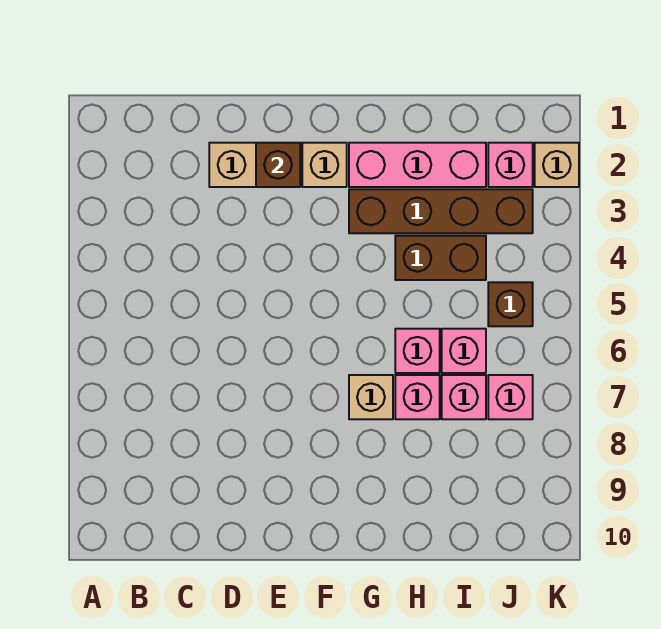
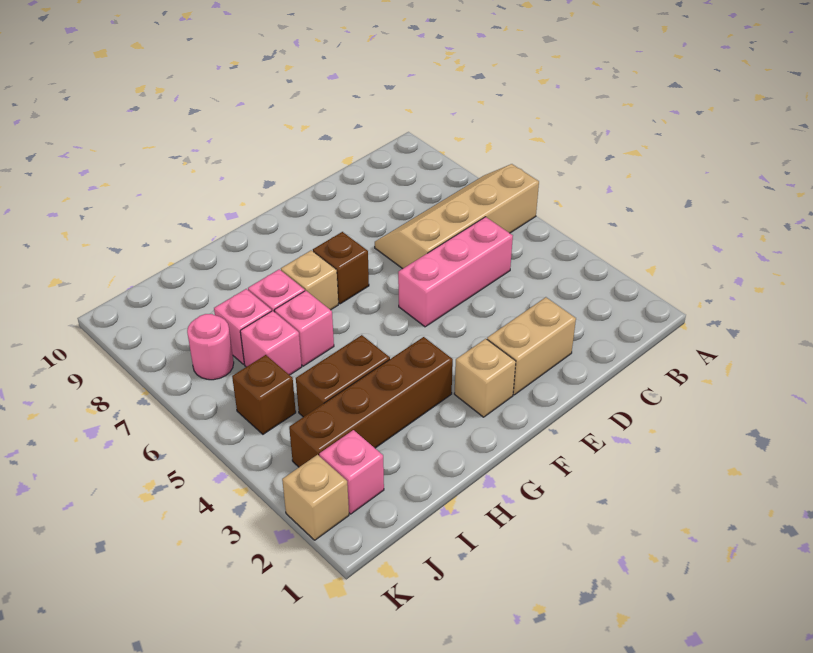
none -> tan slope A6:D7 level 1 top 6
brown brick E2 level 2 -> brown brick F7 level 1
pink brick G2:I2 level 1 -> pink brick C5:E5 level 1
pink brick J7 level 1 -> pink round brick J7 level 1

